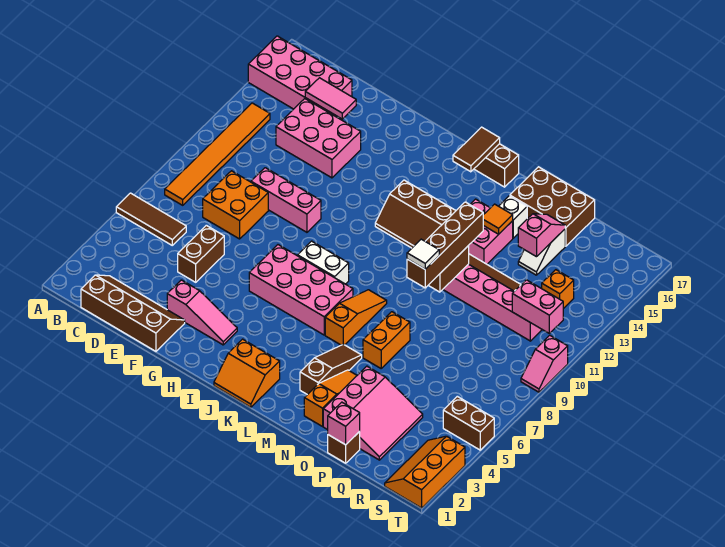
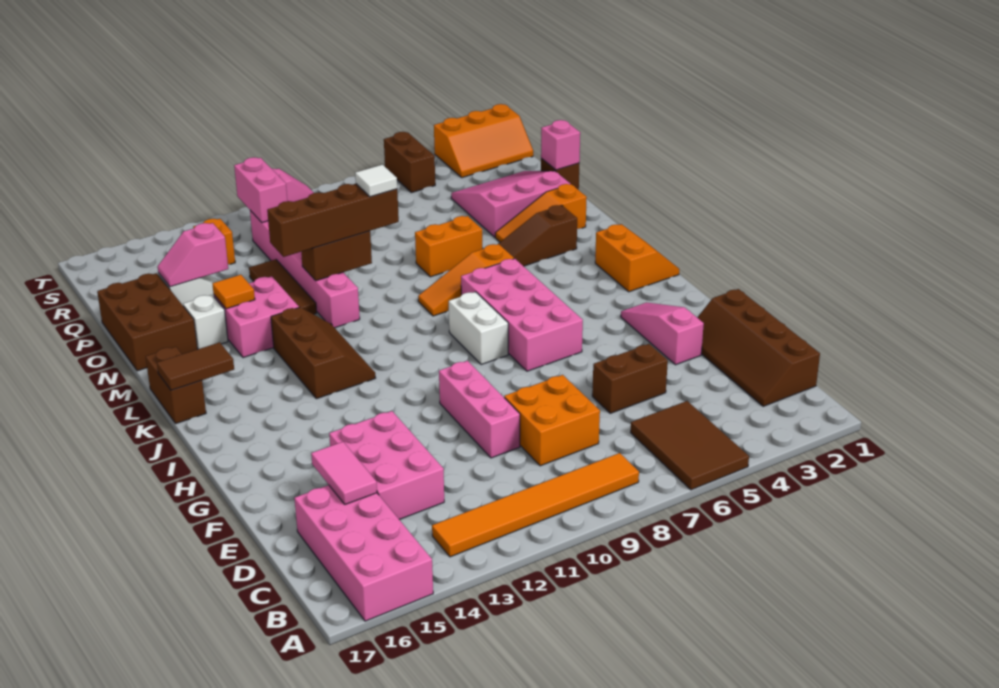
brown tile A6:C6 level 1 -> brown tile A5:C6 level 1

